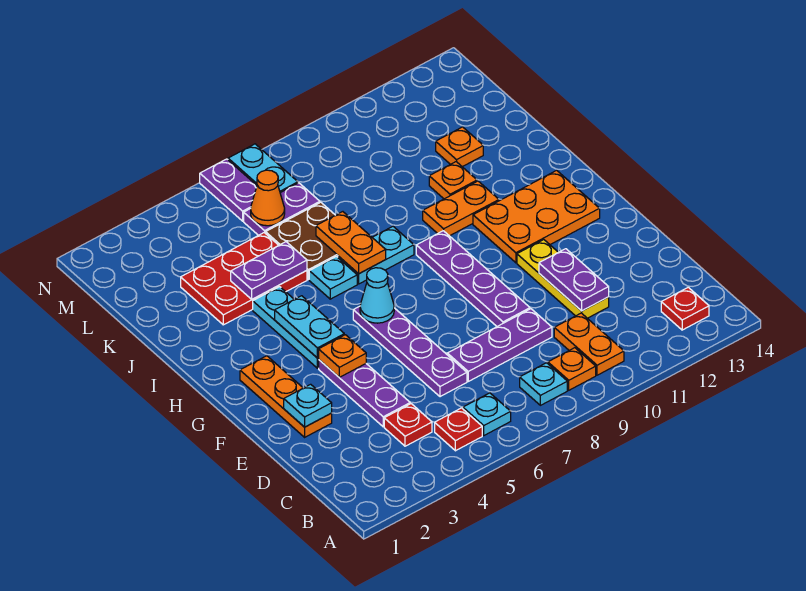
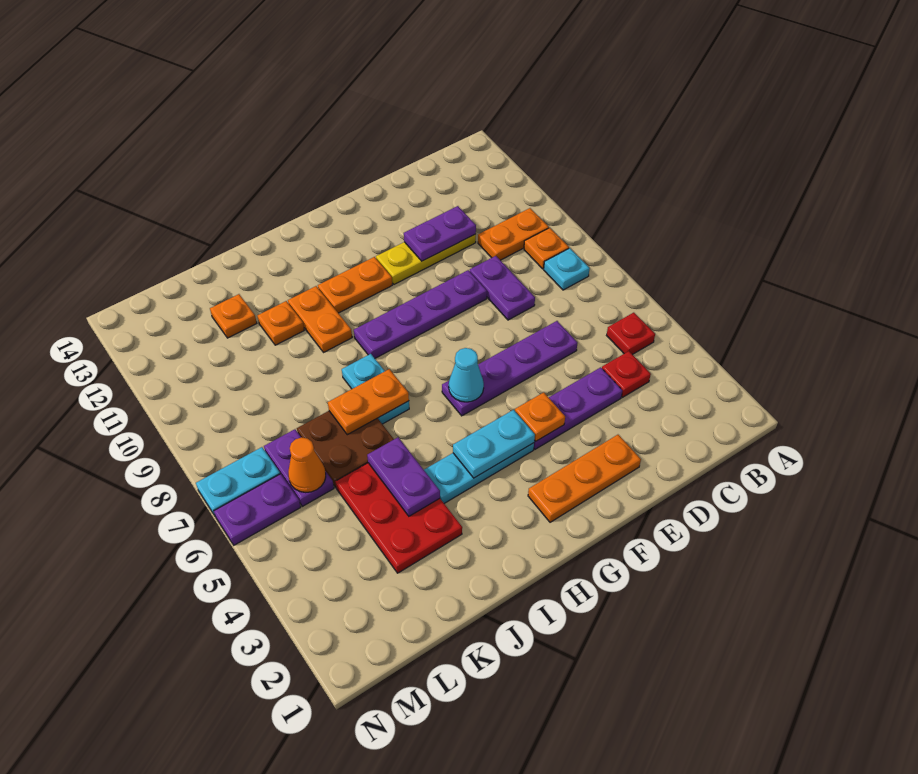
cyan plate B6 level 1 -> none
red plate B13 level 1 -> none
purple plate D7:D9 level 1 -> purple plate D8:D9 level 1
cyan plate E2 level 2 -> none
orange plate G11:H13 level 1 -> orange plate G11:H11 level 1
cyan plate I6 level 1 -> none

